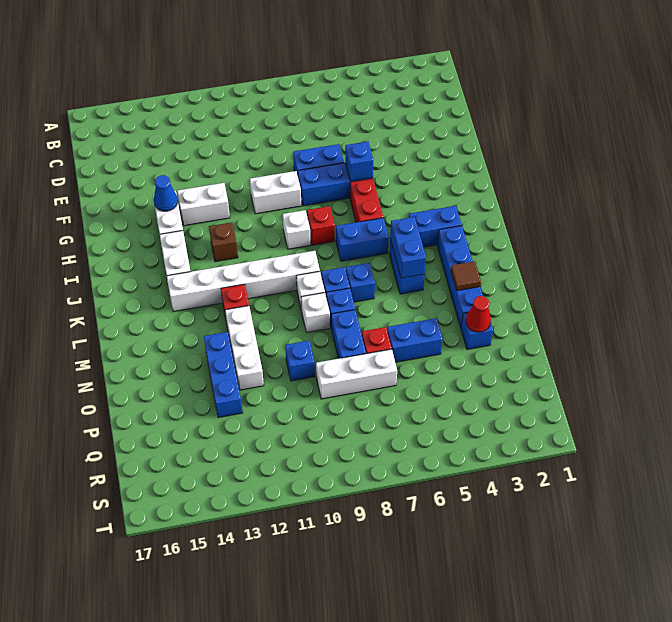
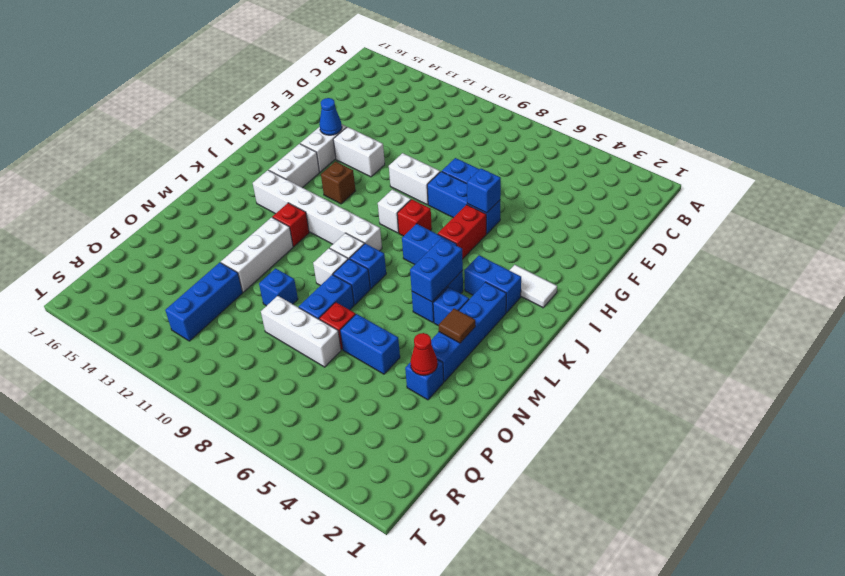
none -> white tile I2:I3 level 1
blue brick L7 level 1 -> blue brick L4 level 1
blue brick N13:P13 level 1 -> blue brick P12:R12 level 1

